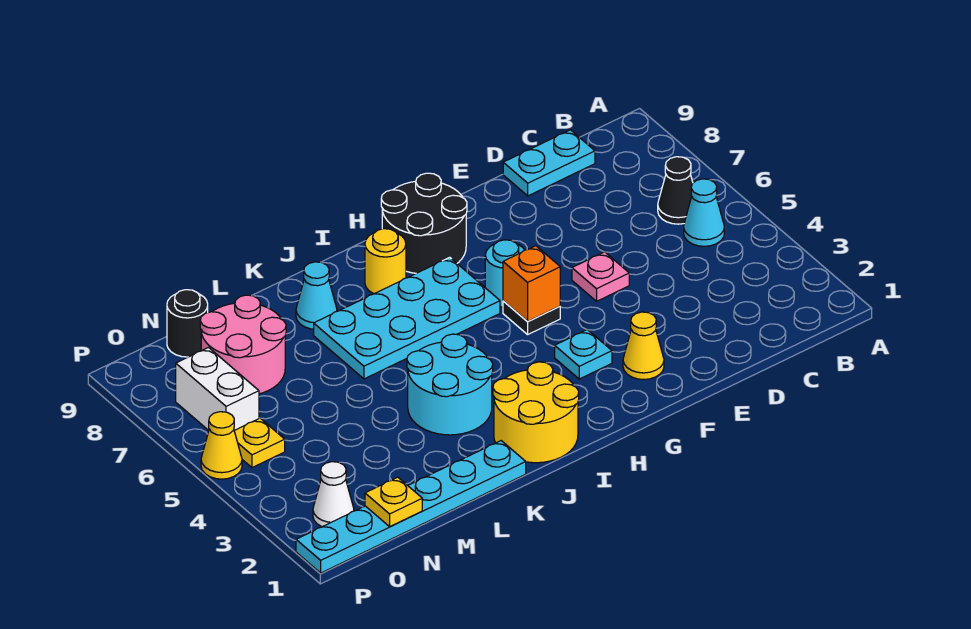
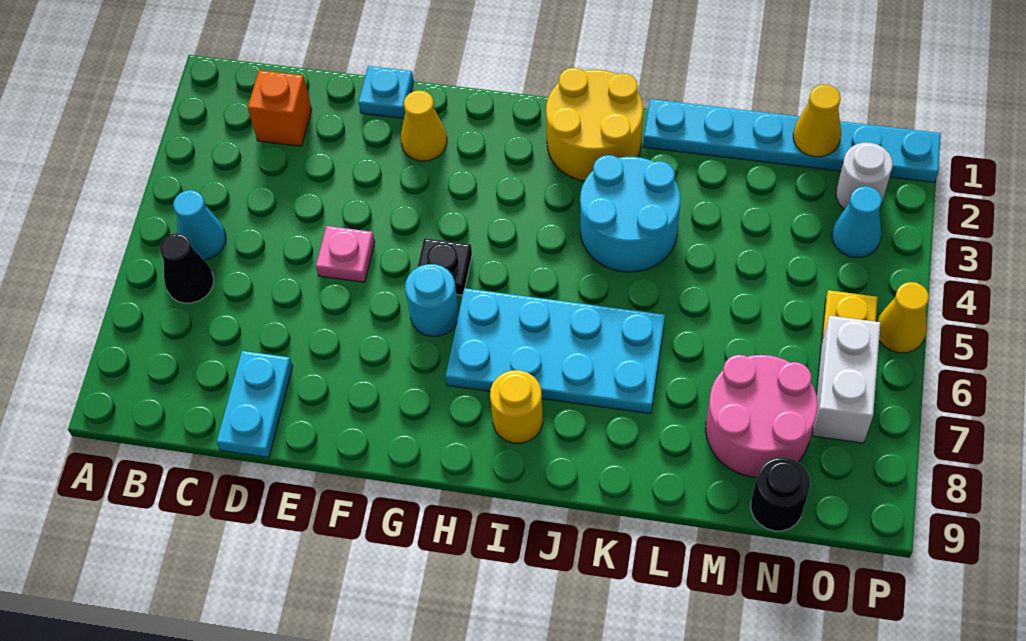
cyan plate C9:D9 level 1 -> cyan plate D8:D9 level 1
cyan plate G3 level 1 -> cyan plate E1 level 1
orange brick G5 level 2 -> orange brick C2 level 1
black round brick G8:H9 level 1 -> none
cyan cone K8 level 1 -> cyan cone O3 level 1
yellow plate N1 level 2 -> yellow cone N1 level 2
white cone O2 level 1 -> white round brick O2 level 1

